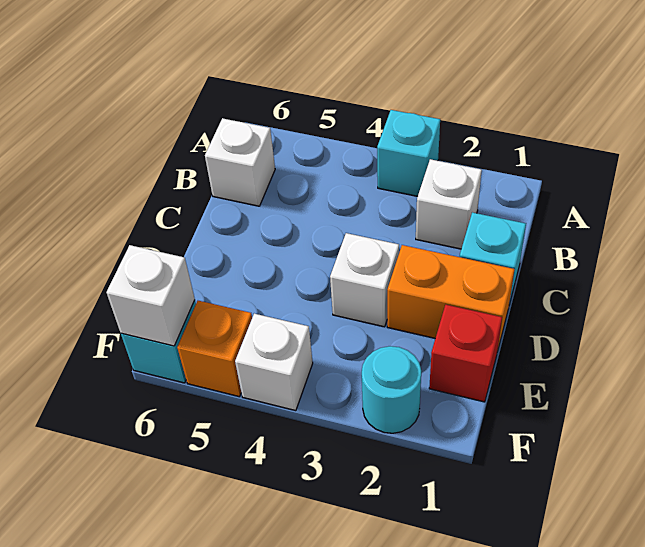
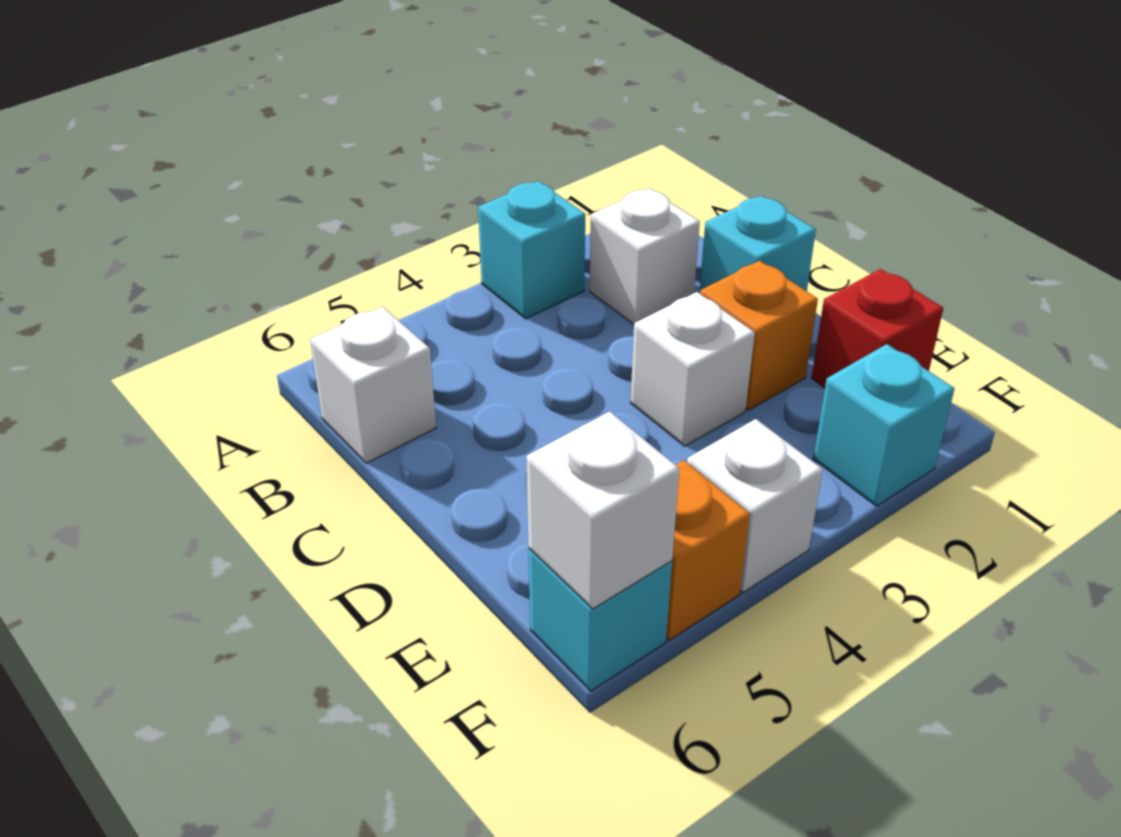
orange brick D1:D2 level 1 -> orange brick D2 level 1
cyan round brick F2 level 1 -> cyan brick F2 level 1

